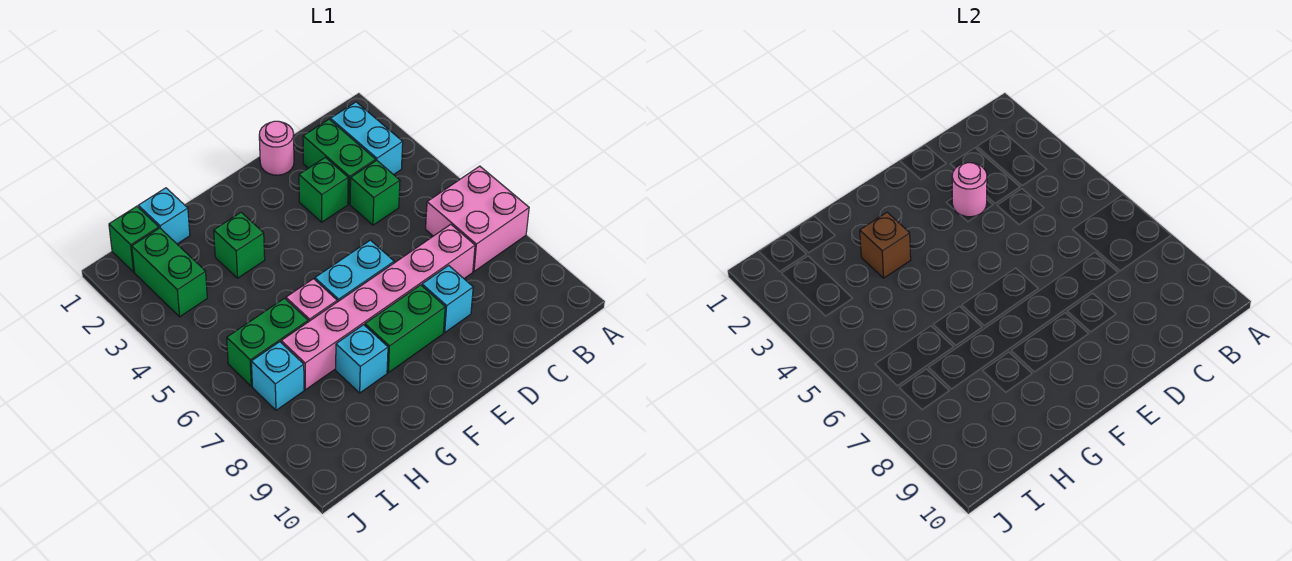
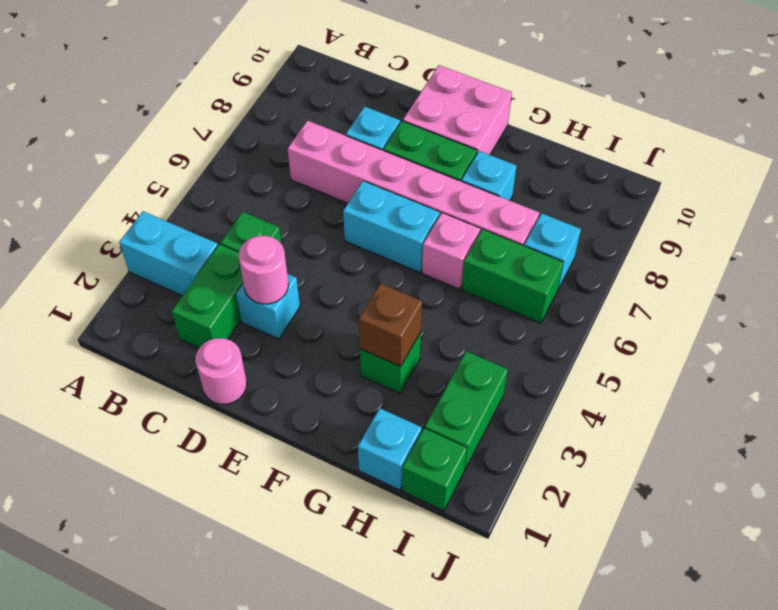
pink brick A6:B7 level 1 -> pink brick E9:F10 level 1
cyan brick B2:B3 level 1 -> cyan brick A3:B3 level 1
green brick D3 level 1 -> cyan brick D3 level 1

